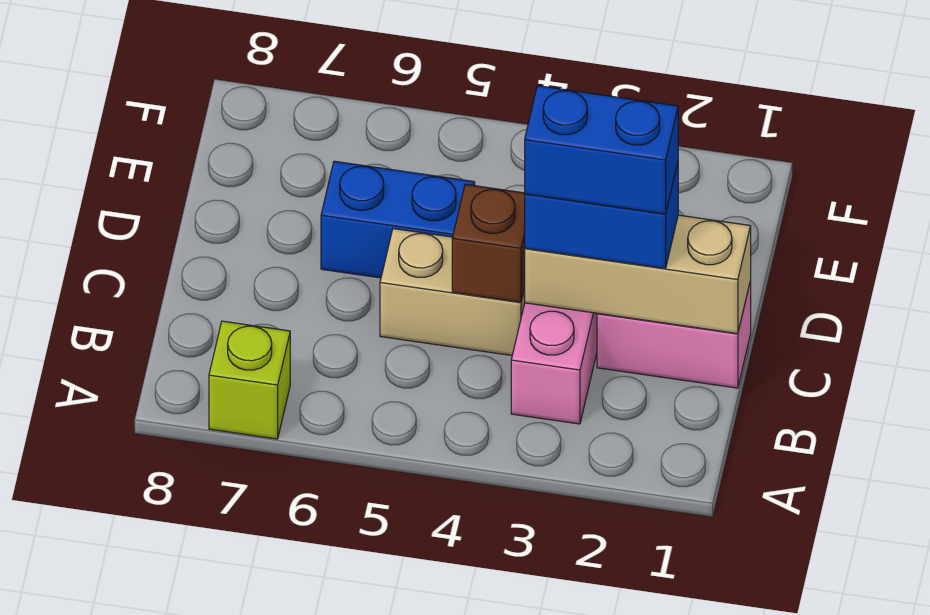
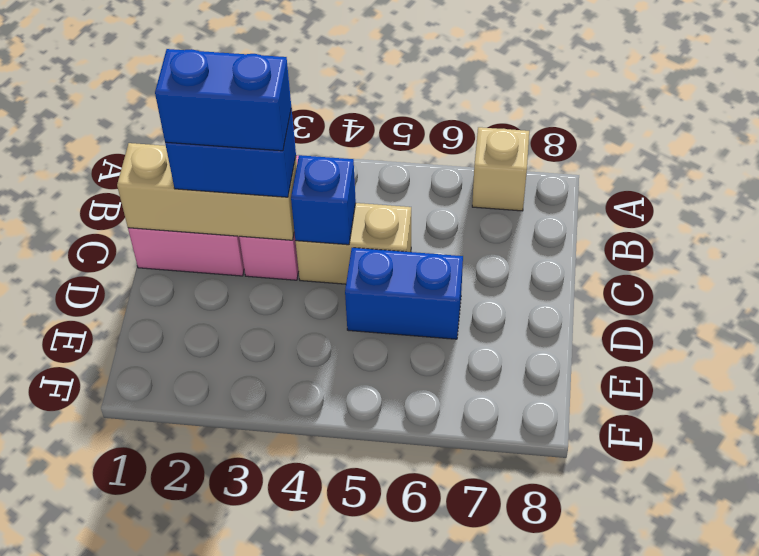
lime brick A7 level 1 -> tan brick A7 level 1
brown brick C4 level 2 -> blue brick C4 level 2

